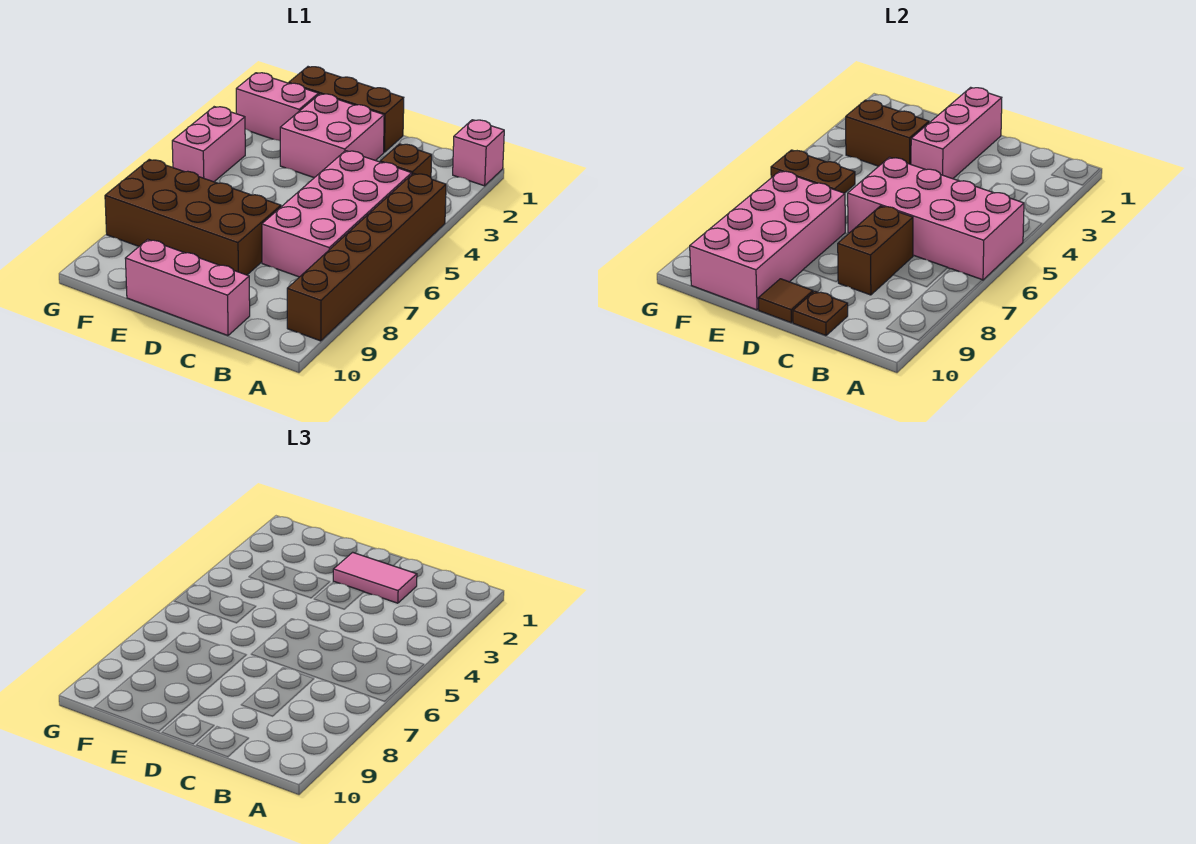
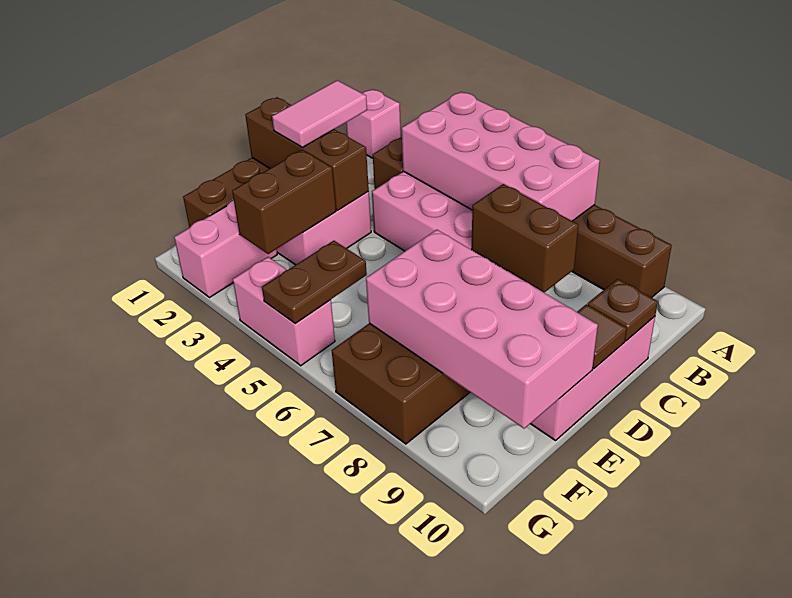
pink brick A5:D6 level 2 -> pink brick A4:B7 level 2
pink brick D1:D3 level 2 -> brown brick D1:D3 level 2

